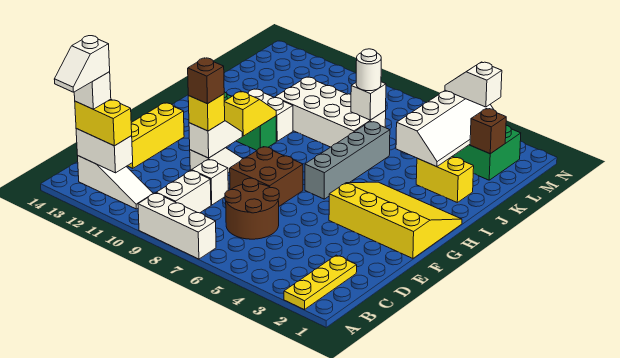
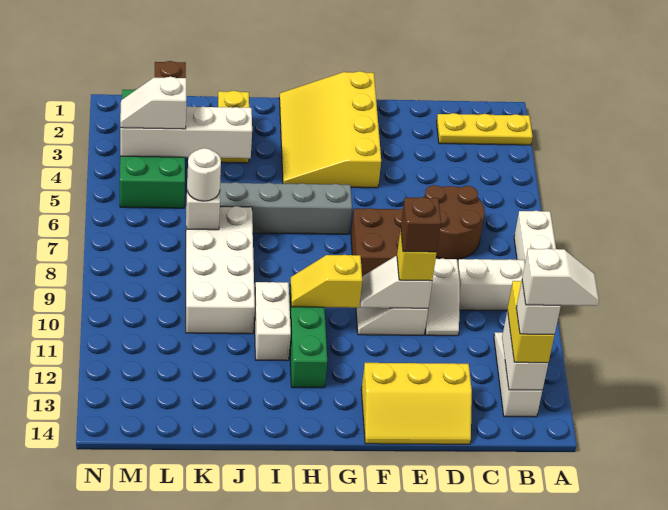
white slope M3:M4 level 3 top 3 -> white slope L4:M4 level 3 top L

